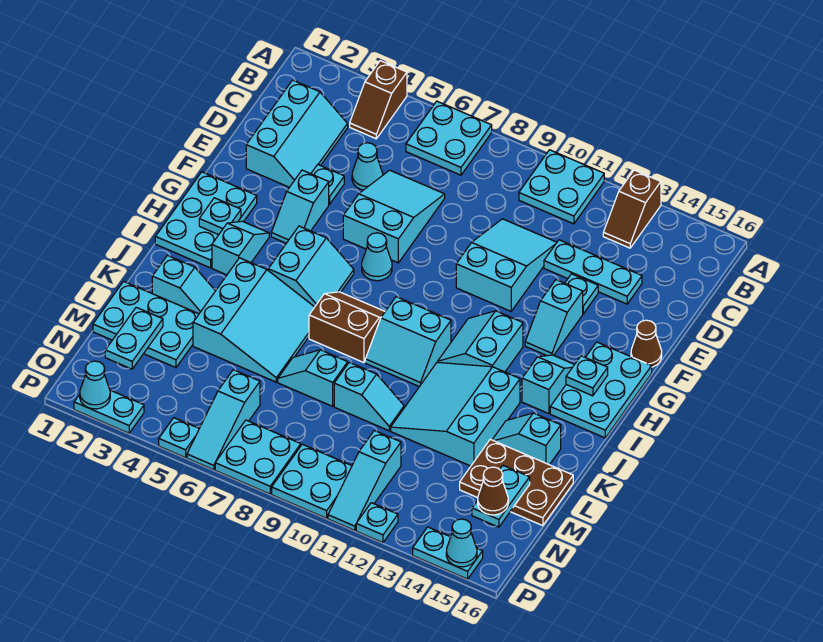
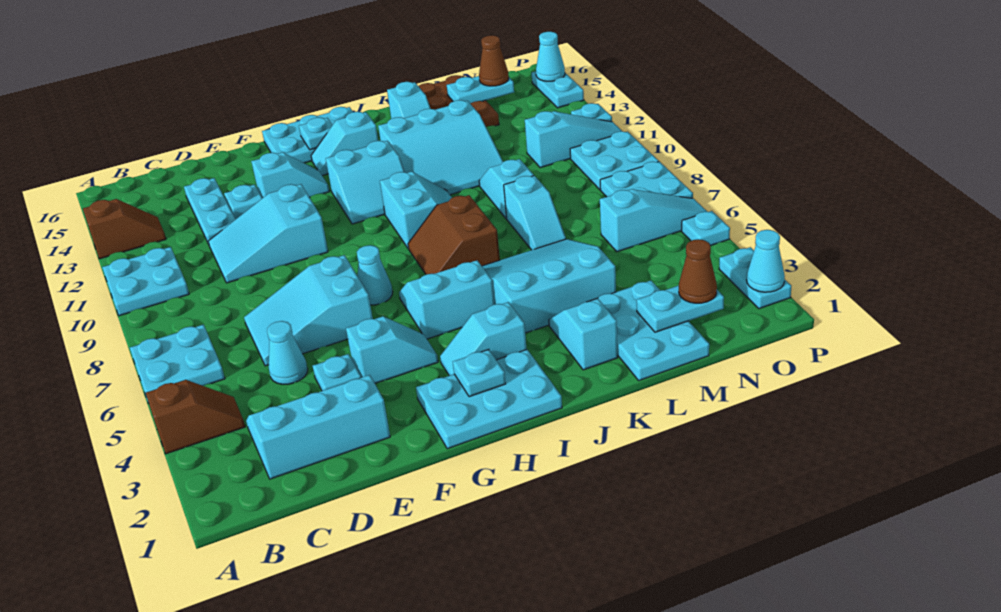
brown cone F16 level 1 -> brown cone N2 level 3

